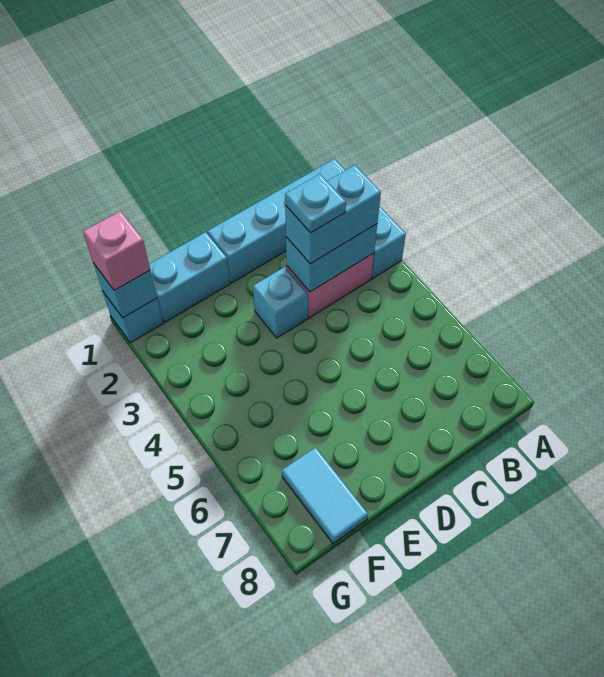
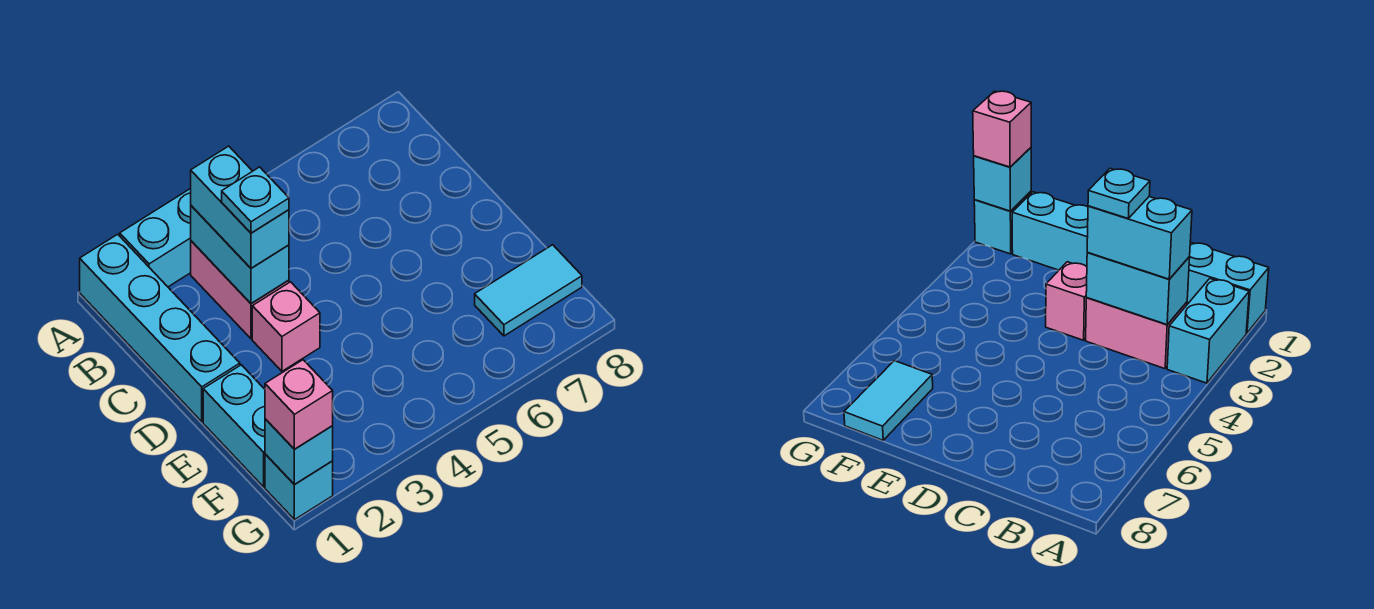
cyan brick D3 level 1 -> pink brick D3 level 1

